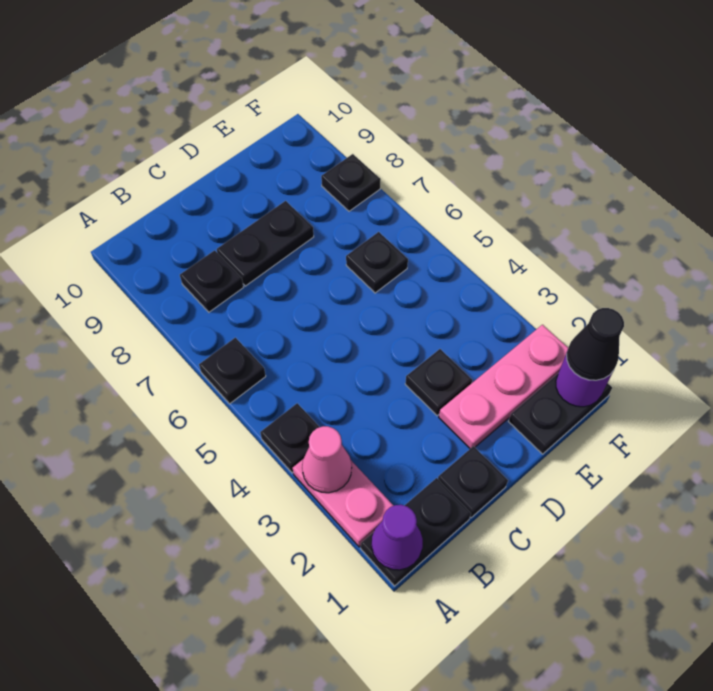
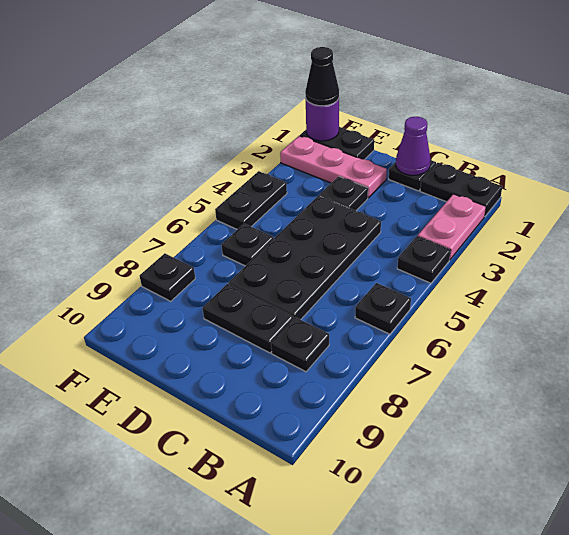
purple cone A1 level 2 -> purple cone C1 level 2
pink cone A3 level 2 -> none
none -> black plate C4:D7 level 1
none -> black plate F4:F5 level 1

